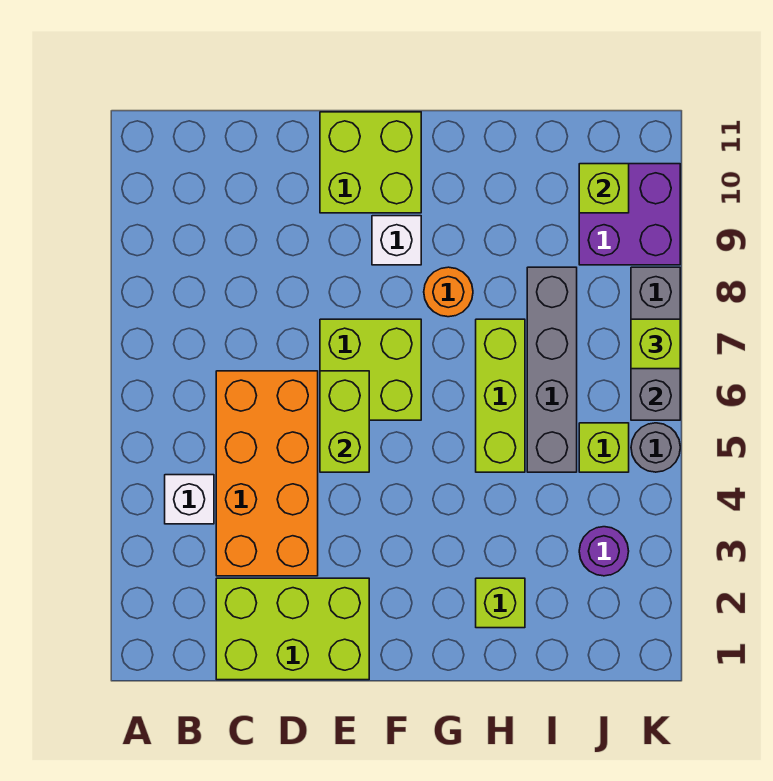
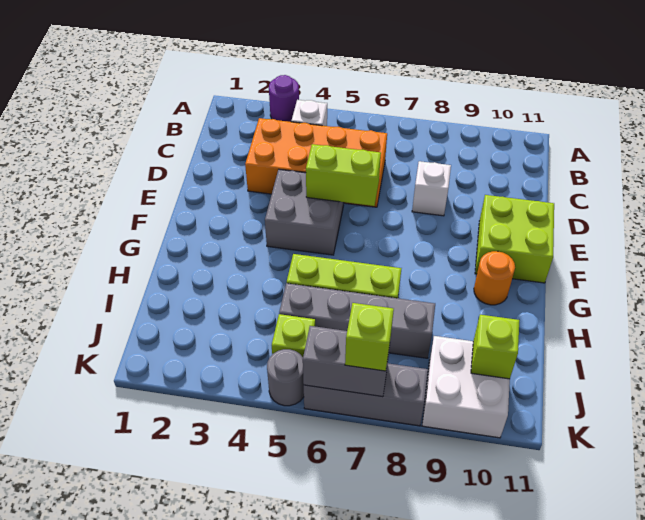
lime brick C1:E2 level 1 -> none
none -> grey brick E4:F5 level 1
lime brick E6:F7 level 1 -> none
white brick F9 level 1 -> white brick D8 level 1
orange round brick G8 level 1 -> orange round brick G10 level 1
lime brick H2 level 1 -> none
purple round brick J3 level 1 -> purple round brick A3 level 1
purple brick J9:K10 level 1 -> white brick J9:K10 level 1

